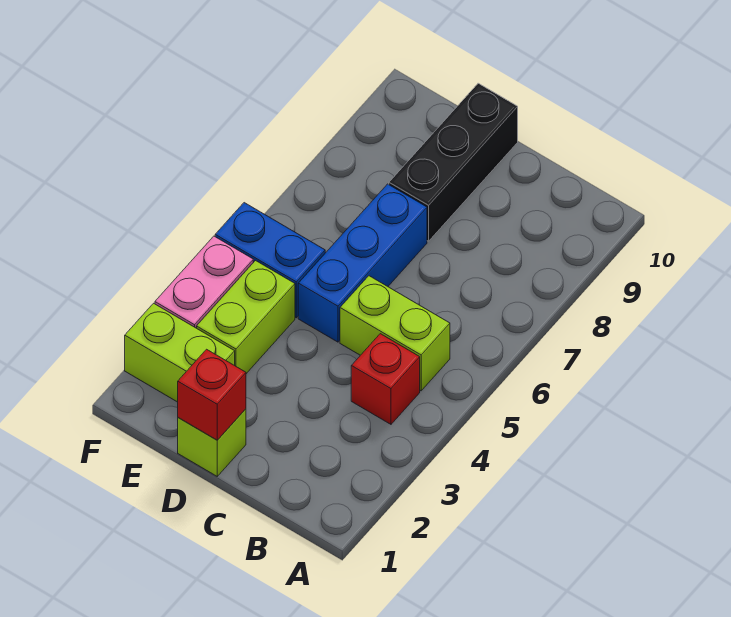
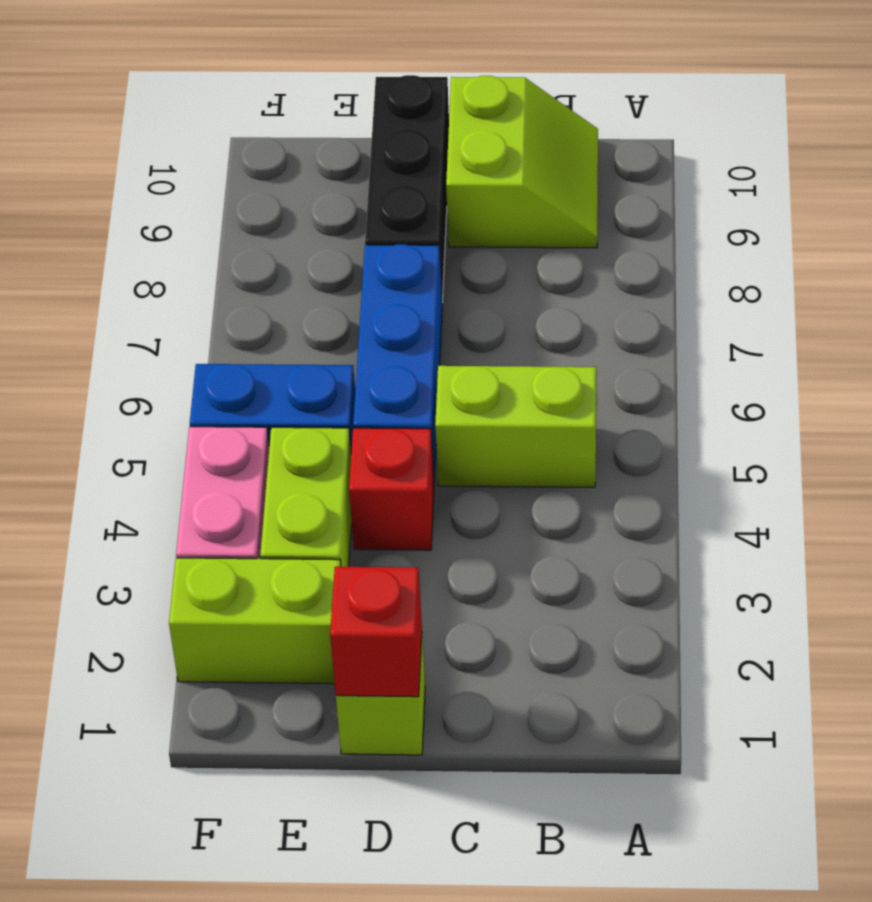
red brick B4 level 1 -> red brick D4 level 1
none -> lime slope B9:C10 level 1 top C

